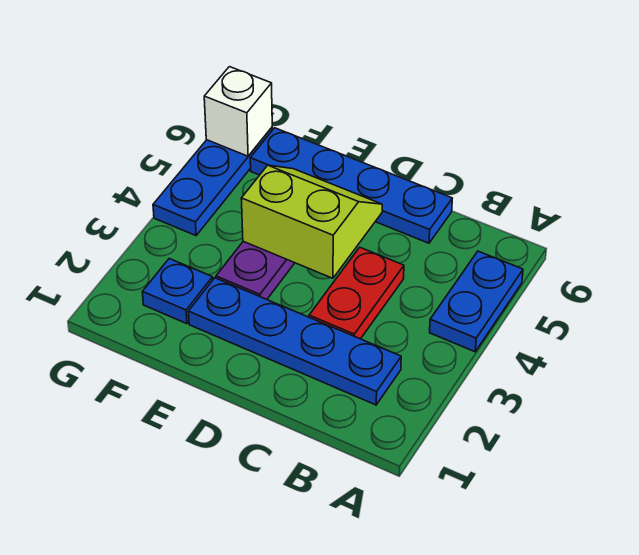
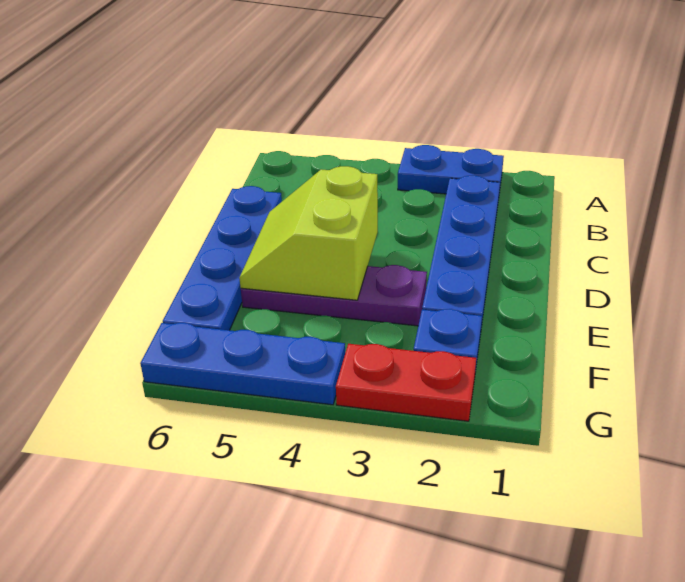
blue plate A4:A5 level 1 -> blue plate A2:A3 level 1
red plate C3:C4 level 1 -> red plate G2:G3 level 1
white brick G6 level 2 -> none

